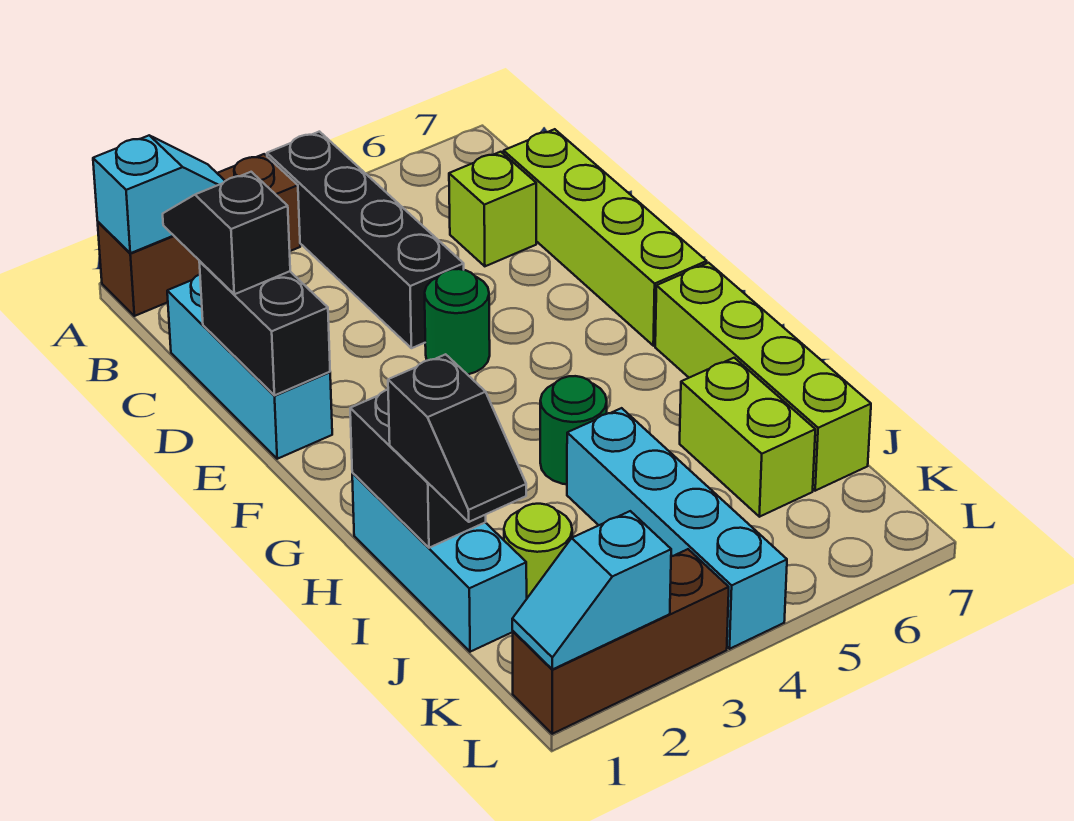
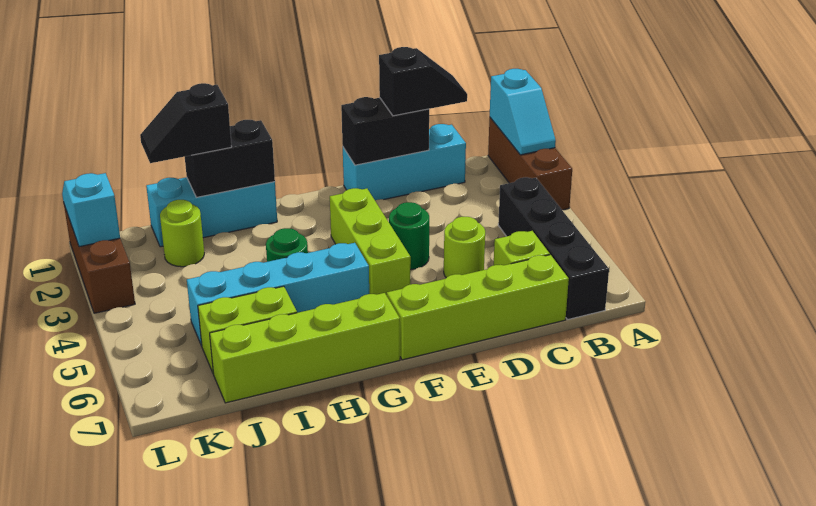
black brick A4:D4 level 1 -> black brick B4:B7 level 1
none -> lime round brick D5 level 1
none -> lime brick F3:F5 level 1
cyan brick I4:L4 level 1 -> cyan brick G5:J5 level 1

